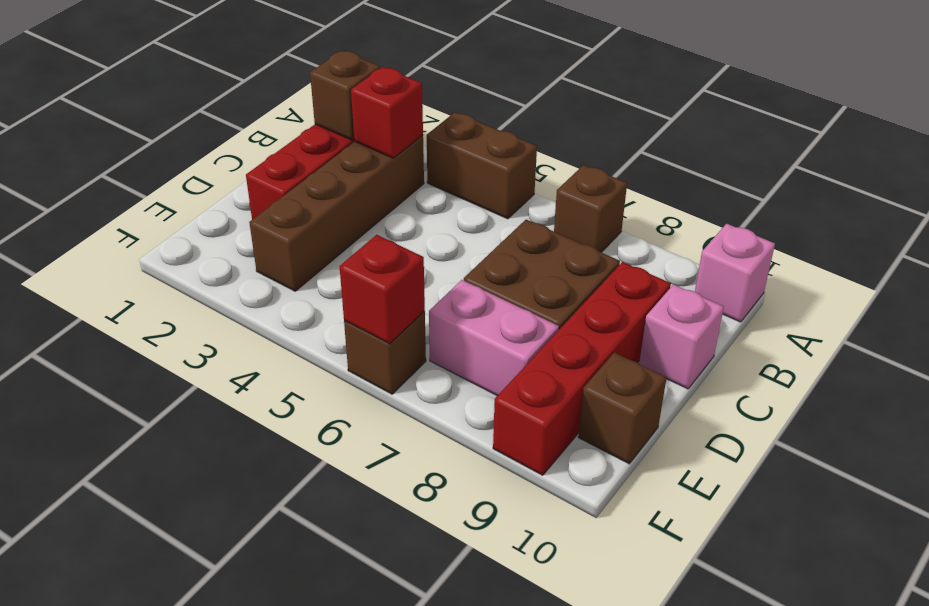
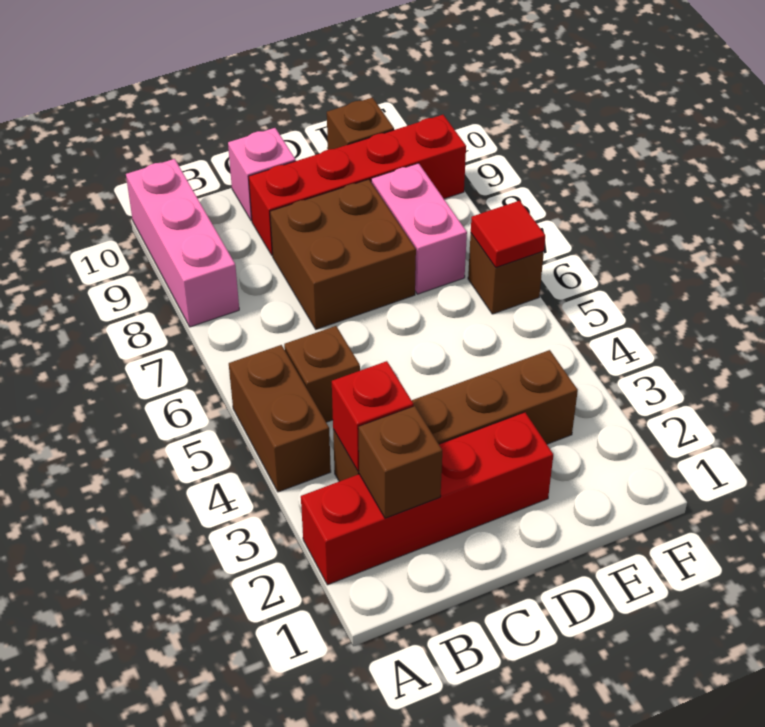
brown brick A7 level 1 -> brown brick B5 level 1
pink brick A10 level 1 -> pink brick A8:A10 level 1
red brick F6 level 2 -> red tile F6 level 2

